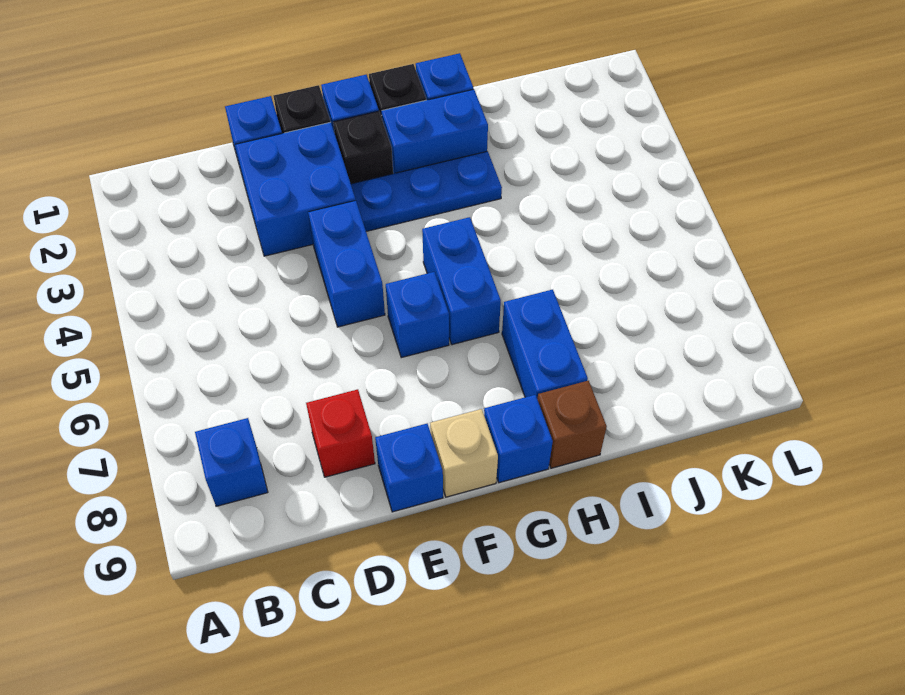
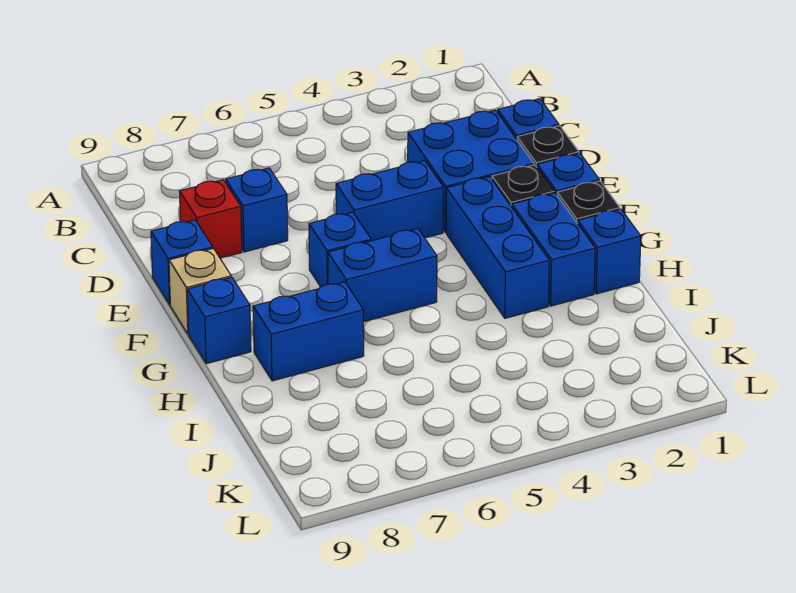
blue brick B8 level 1 -> blue brick D7 level 1
blue plate F3:H3 level 1 -> blue brick F3:H3 level 1
brown brick H9 level 1 -> none

